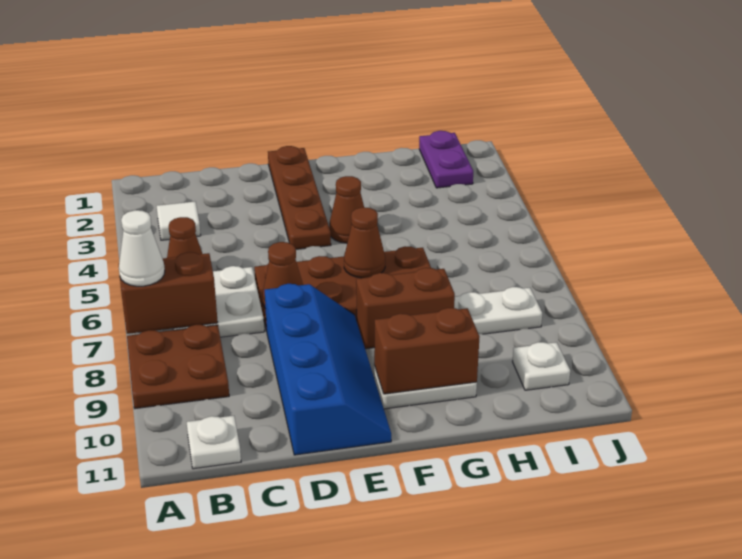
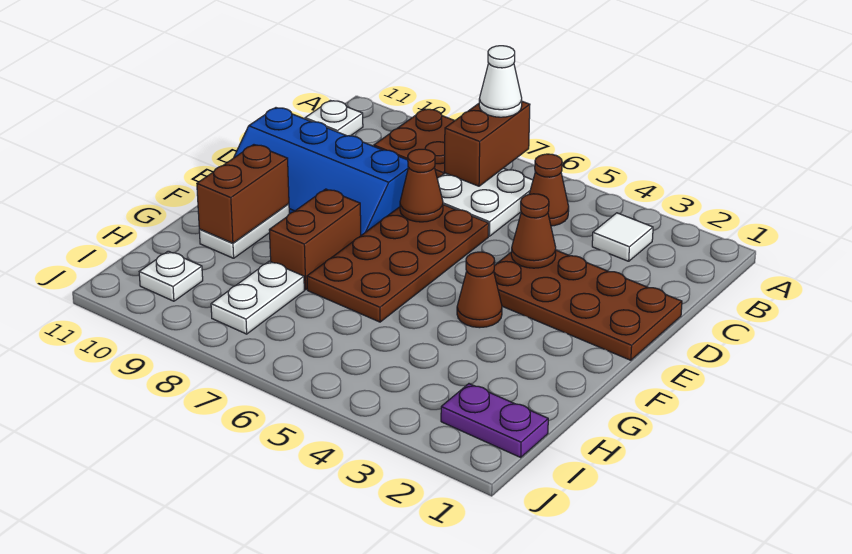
brown plate E1:E4 level 1 -> brown plate D1:E4 level 1
brown cone F6 level 2 -> brown cone D4 level 2

